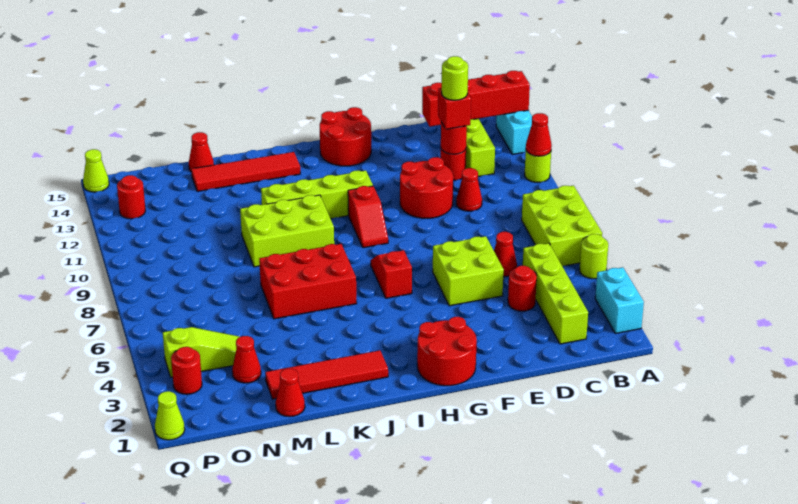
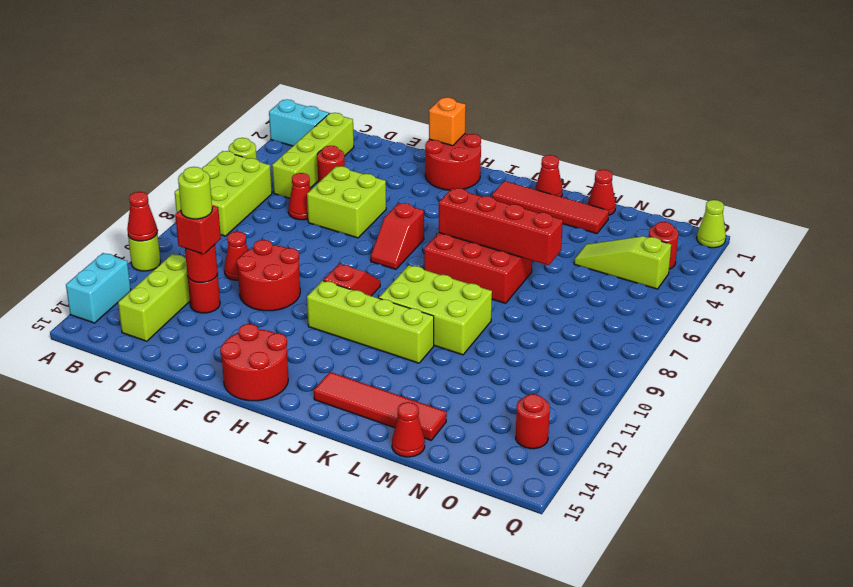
cyan brick A2:A3 level 1 -> cyan brick A2:B2 level 1
red brick A14:D14 level 2 -> red brick J6:M6 level 2
none -> orange brick G1 level 2
red cone N3 level 1 -> red cone K1 level 1
lime cone Q15 level 1 -> none

